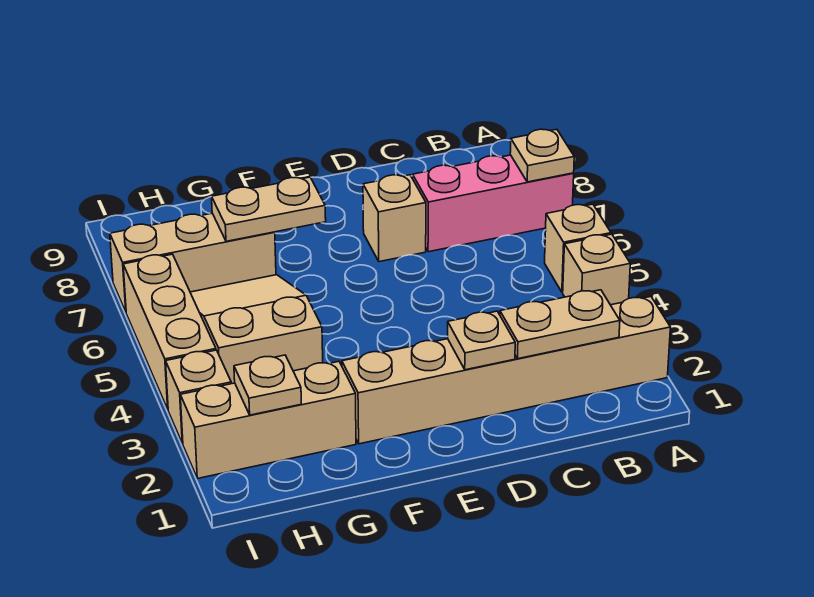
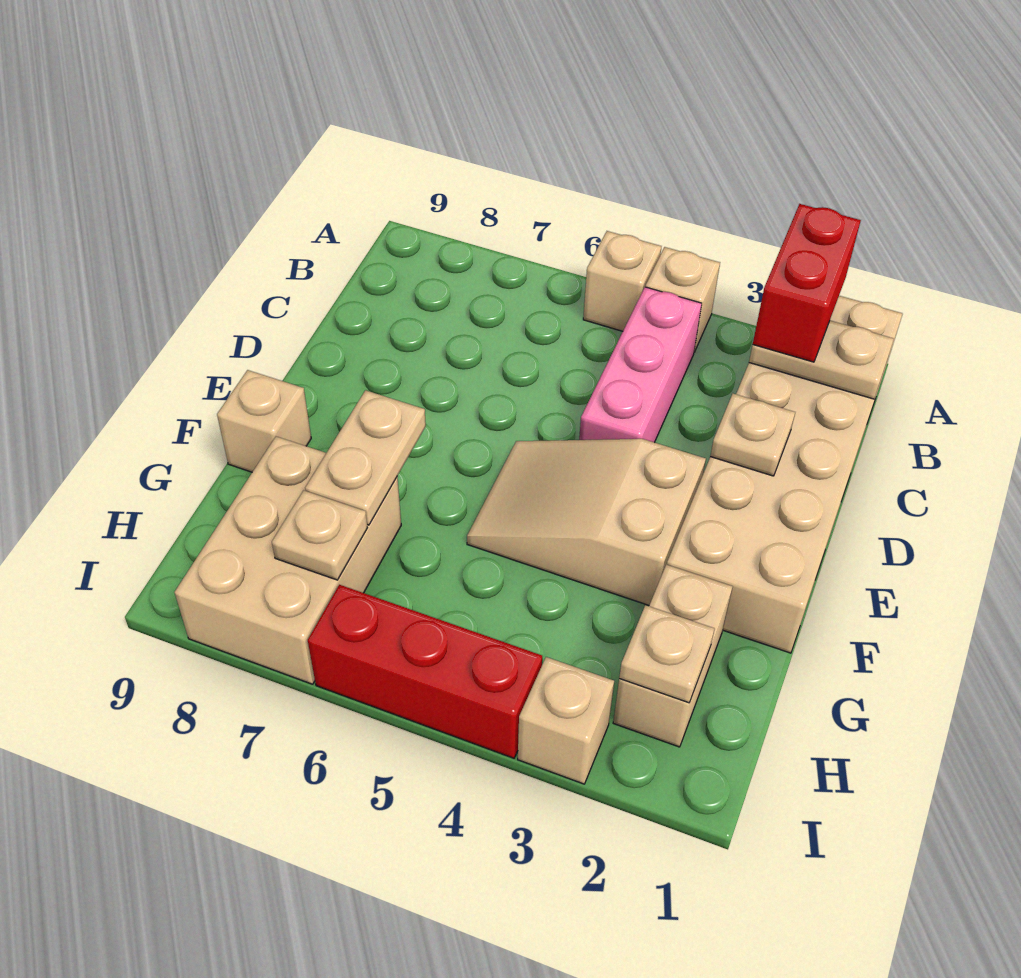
tan brick A2:F2 level 1 -> tan brick A1:F2 level 1
none -> red brick A2:B2 level 3
pink brick A7:C7 level 1 -> pink brick B4:D4 level 1
tan plate A7 level 2 -> tan plate H7 level 2
tan plate B2:C2 level 2 -> tan plate B1:B2 level 2
tan brick D7 level 1 -> tan brick F9 level 1
tan brick G2:I2 level 1 -> tan brick G2:H2 level 1
tan slope G4:H6 level 1 top 4 -> tan slope E3:F5 level 1 top 3
tan brick G7:I7 level 1 -> tan brick G7:I8 level 1
tan brick I4:I6 level 1 -> red brick I4:I6 level 1

